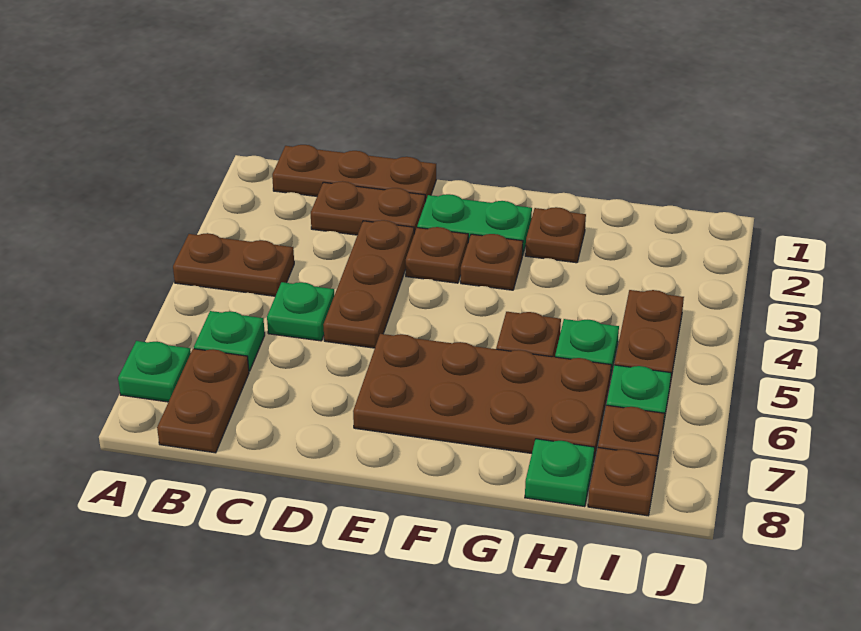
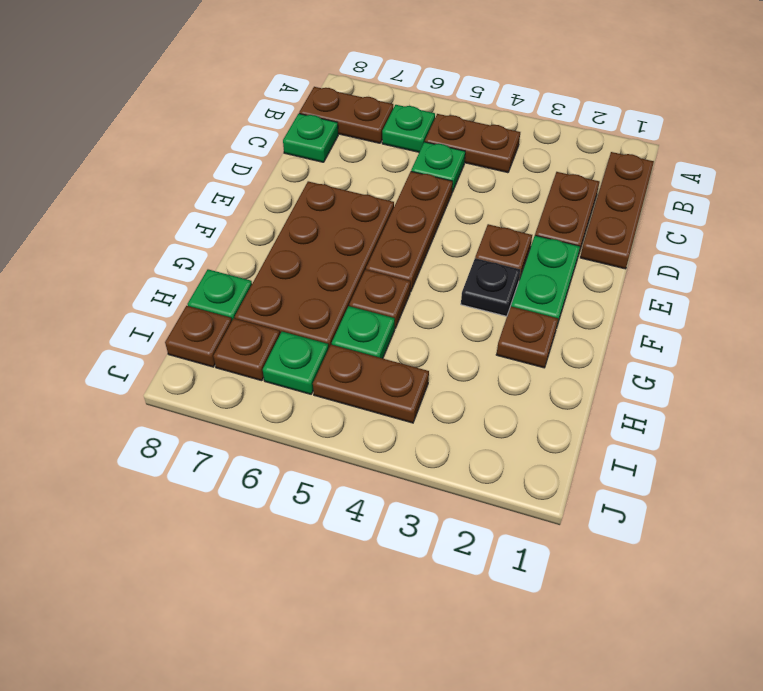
brown plate A4:B4 level 1 -> brown plate B4:B5 level 1
green plate A7 level 1 -> green plate C8 level 1
brown plate D3:D5 level 1 -> brown plate D5:F5 level 1
brown plate F3 level 1 -> black plate F3 level 1

